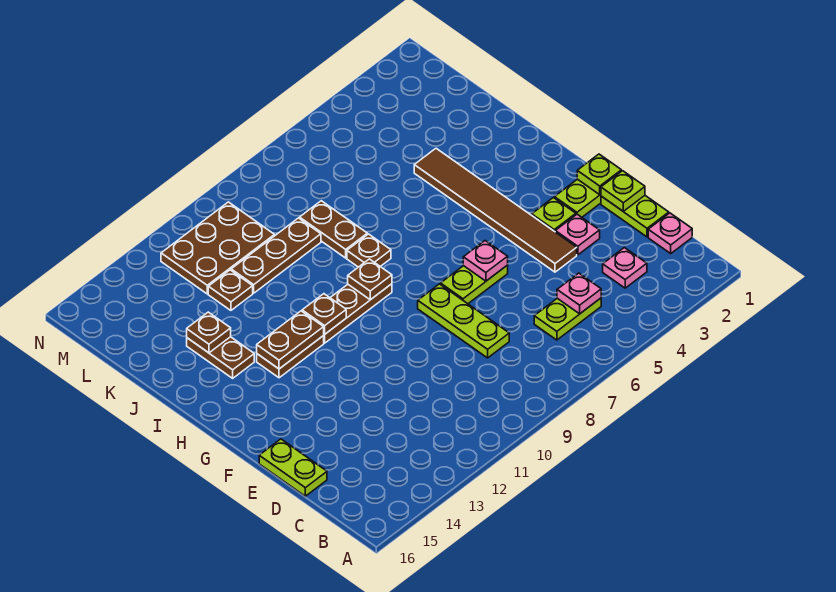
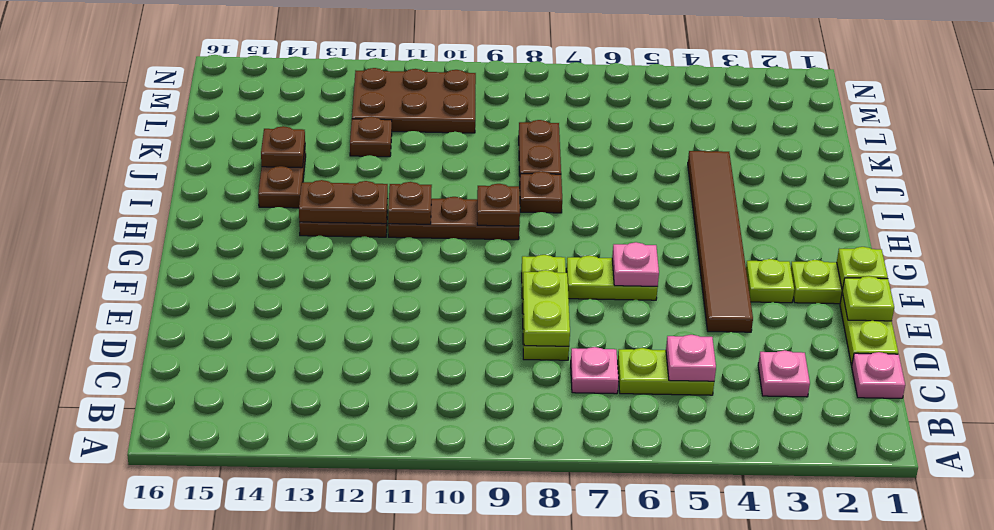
lime plate D16:E16 level 1 -> lime plate D8:E8 level 2
pink plate E3 level 1 -> pink plate C7 level 1
brown plate K9:K11 level 1 -> none

